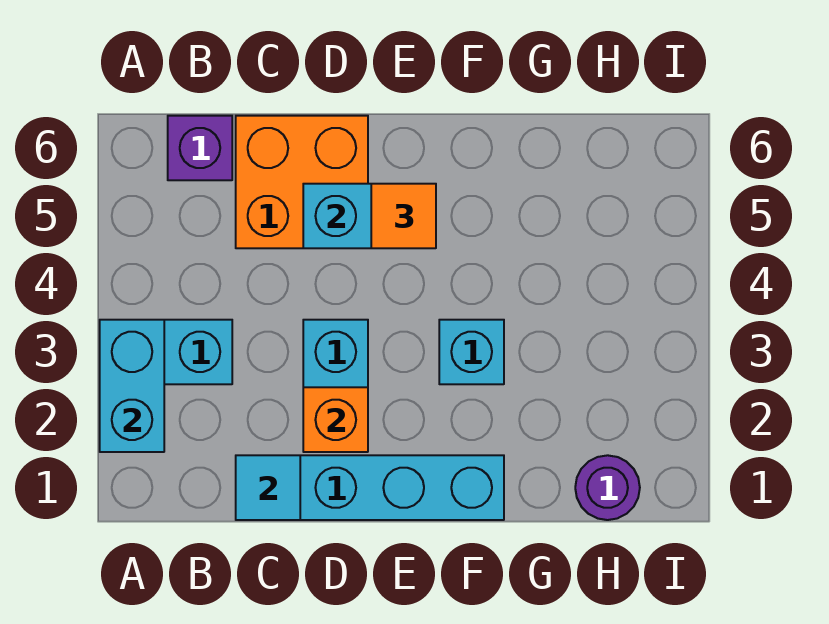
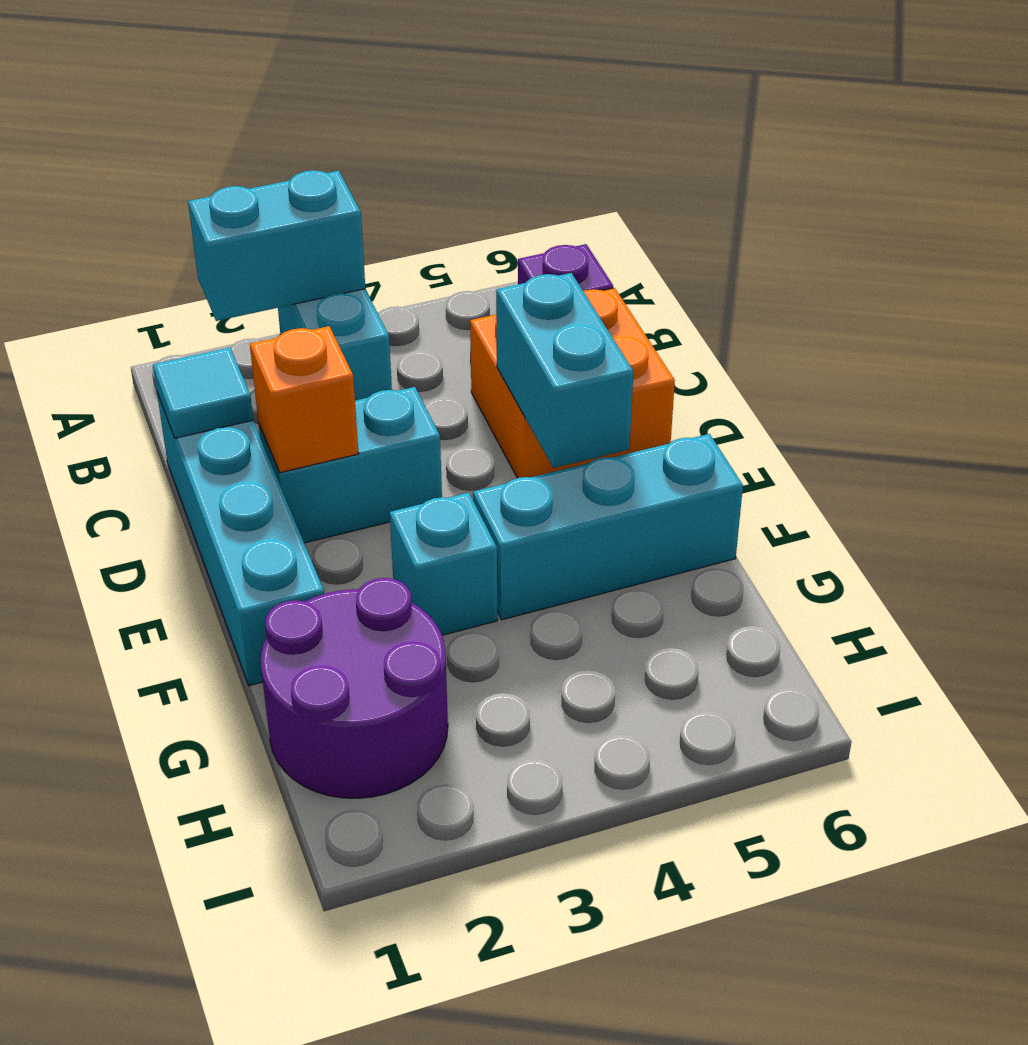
orange tile E5 level 3 -> none
none -> cyan brick F4:F6 level 1
purple round brick H1 level 1 -> purple round brick G1:H2 level 1

